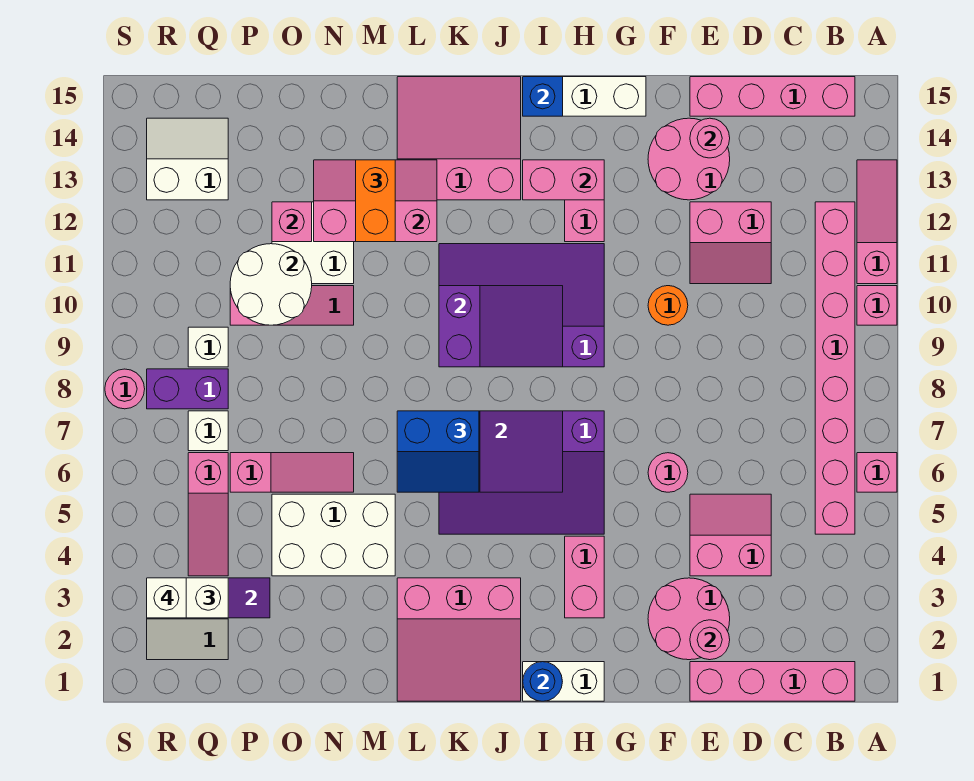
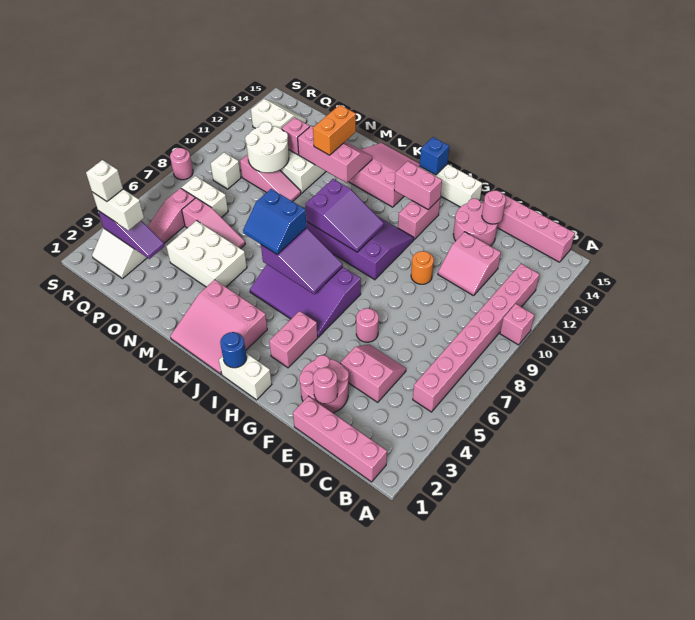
pink brick A6 level 1 -> none
pink slope A11:A13 level 1 top 11 -> none
white brick Q7 level 1 -> white brick P7:Q7 level 1
purple brick Q8:R8 level 1 -> none

